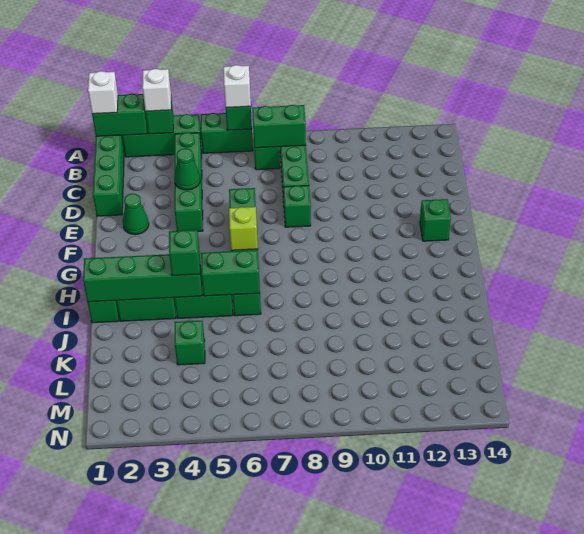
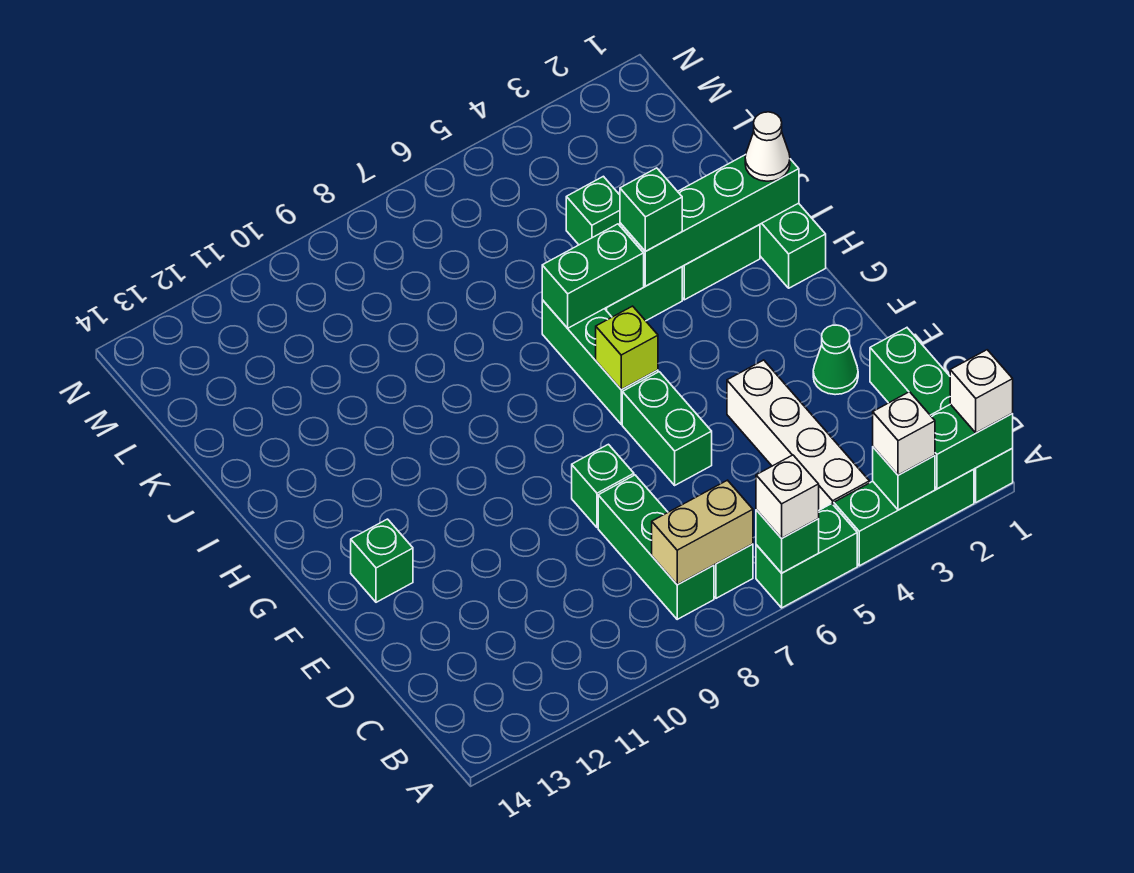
green brick B4:E4 level 1 -> white brick B4:E4 level 1
green brick B7:B8 level 2 -> tan brick B7:B8 level 2
green cone D4 level 2 -> none
none -> white cone I1 level 3

